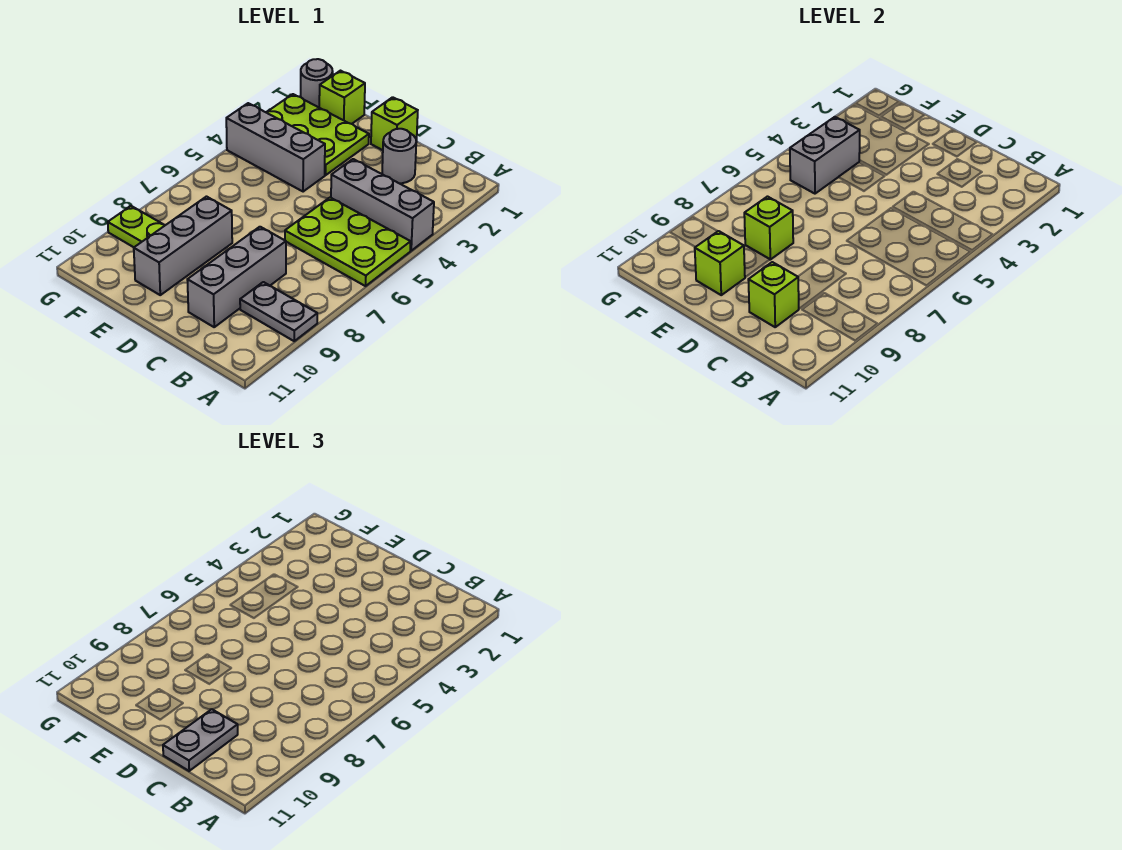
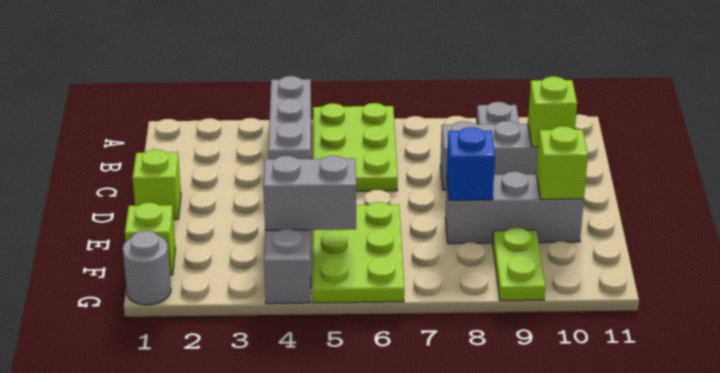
grey round brick C2 level 1 -> none
grey plate C10:C11 level 3 -> none
lime plate E2:G3 level 1 -> lime plate E5:G6 level 1
lime brick E8 level 2 -> blue brick E8 level 2

